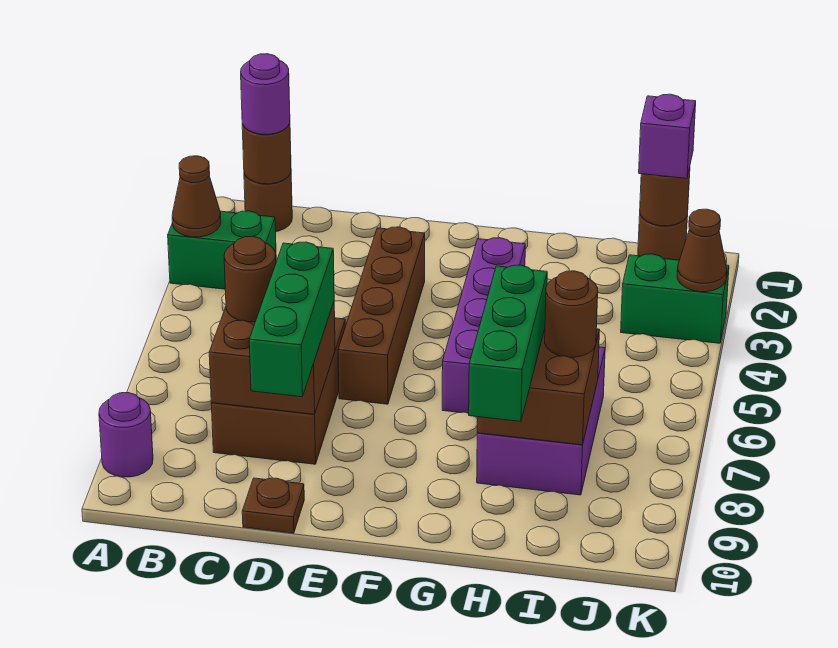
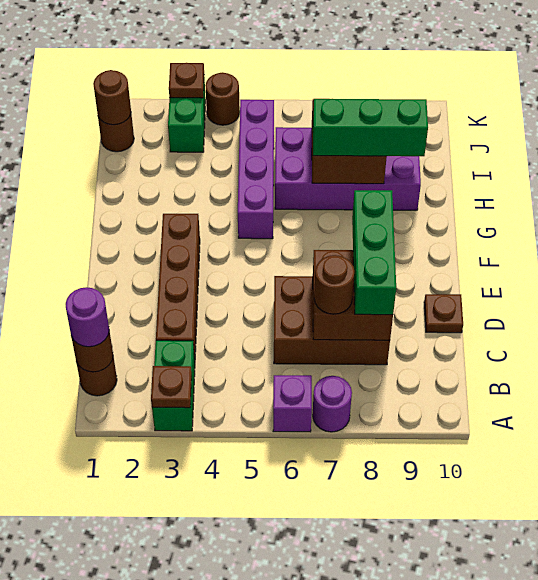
brown cone A3 level 2 -> brown plate A3 level 2
purple round brick A9 level 1 -> purple round brick A7 level 1
green brick D7:D9 level 3 -> green brick C8:E8 level 3
brown brick E3:E6 level 1 -> brown brick C3:F3 level 1
purple brick G3:G6 level 1 -> purple brick G5:J5 level 1
purple brick H6:I8 level 1 -> purple brick H6:I9 level 1
brown round brick I7 level 3 -> brown round brick K4 level 1
purple brick J1 level 3 -> purple brick A6 level 1
brown cone K3 level 2 -> brown plate K3 level 2

